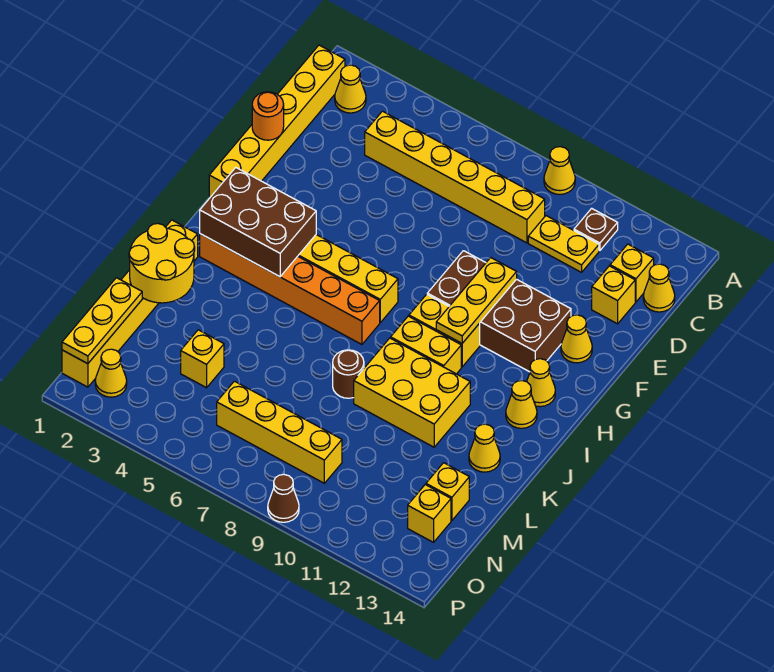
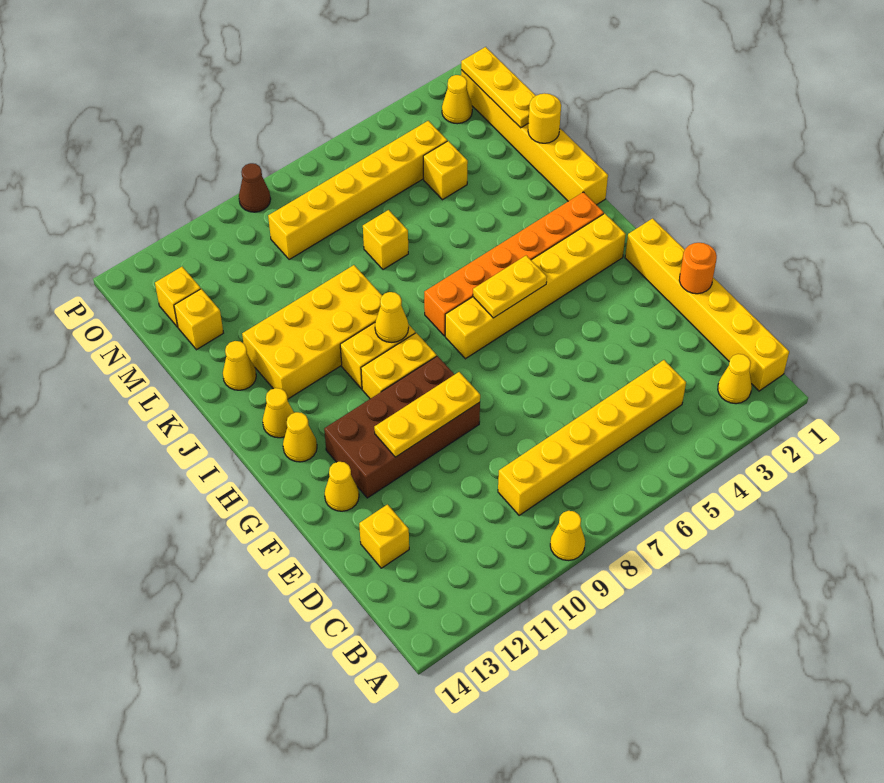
brown plate B11 level 1 -> none
yellow plate C10:C11 level 1 -> yellow plate H5:H6 level 2
yellow brick C13 level 1 -> yellow brick L7 level 1
yellow cone C14 level 1 -> yellow cone I9 level 2
yellow plate F10:H10 level 2 -> yellow plate F9:F11 level 2
brown brick H2:I4 level 2 -> none
yellow brick J9:K11 level 1 -> yellow brick J9:K12 level 1
yellow round brick K1:L2 level 2 -> yellow round brick L1 level 2
brown round brick K8 level 1 -> none
yellow brick N6:N9 level 1 -> yellow brick N4:N9 level 1

